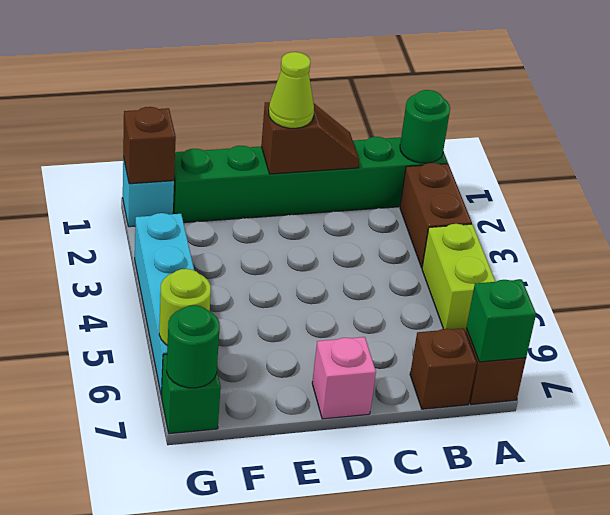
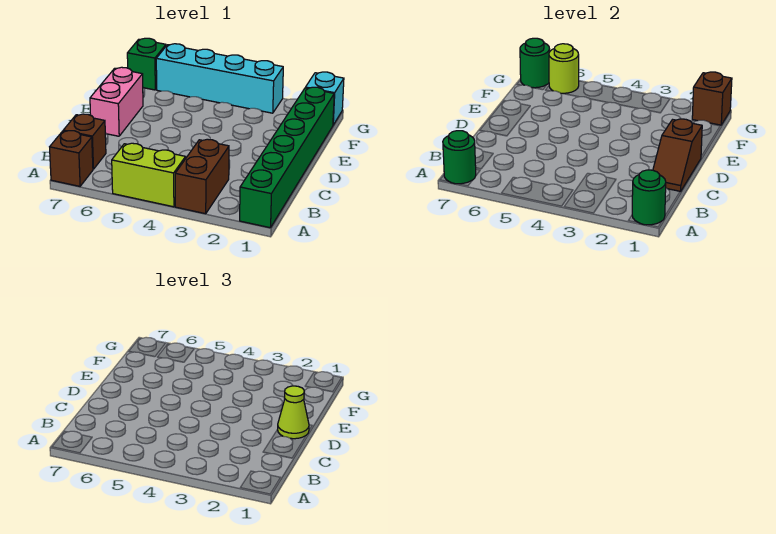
brown brick A2:A3 level 1 -> brown brick A3:B3 level 1
green brick A7 level 2 -> green round brick A7 level 2
pink brick D7 level 1 -> pink brick D7:E7 level 1

